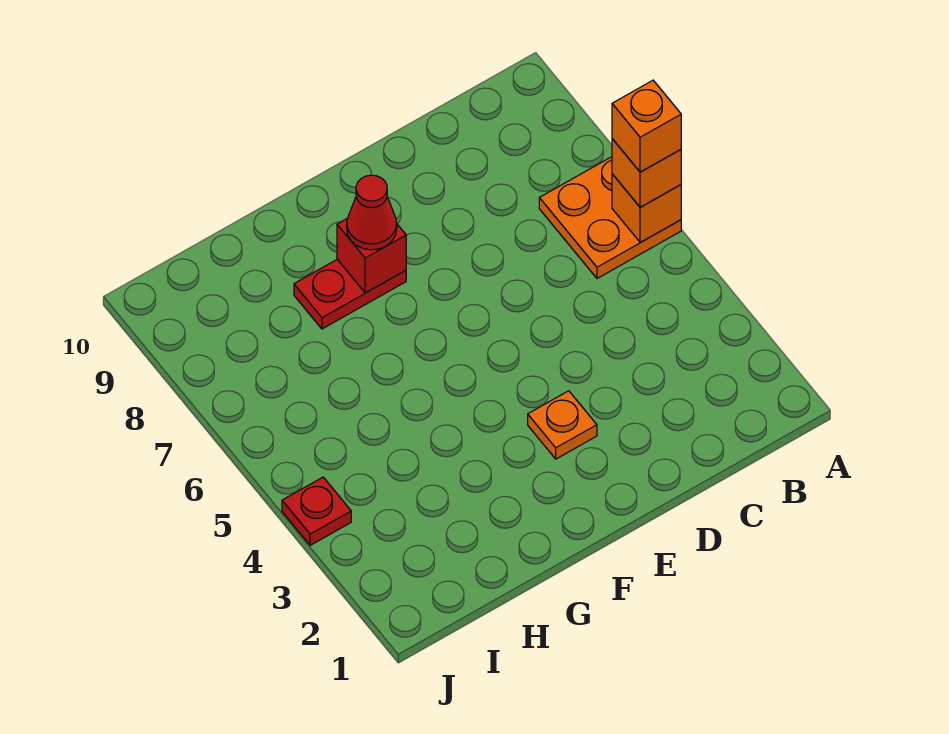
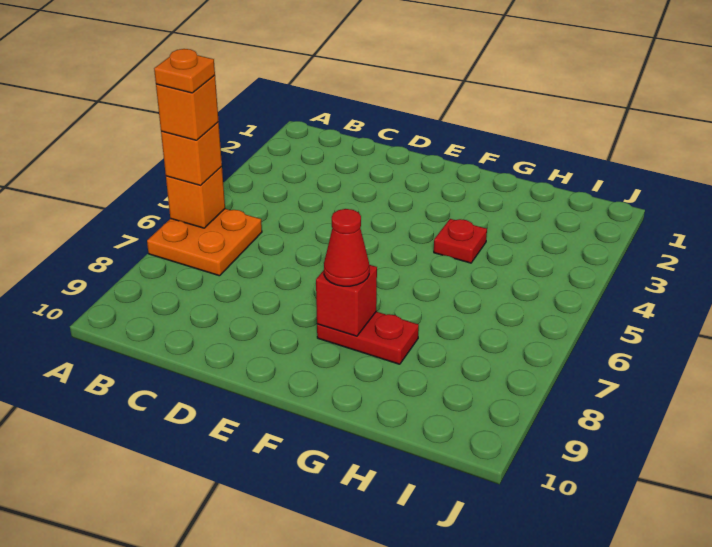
orange plate E3 level 1 -> orange plate A6 level 5
red plate J4 level 1 -> red plate G4 level 1

